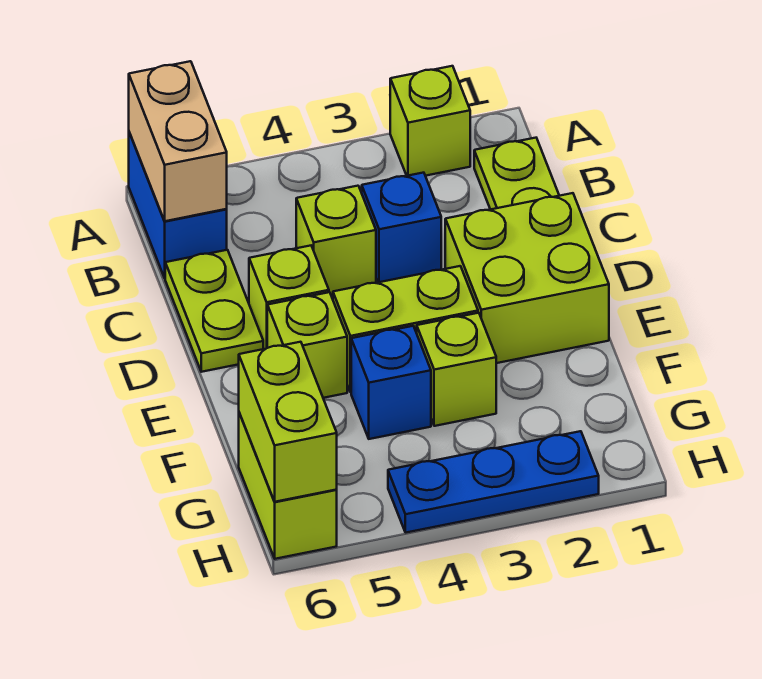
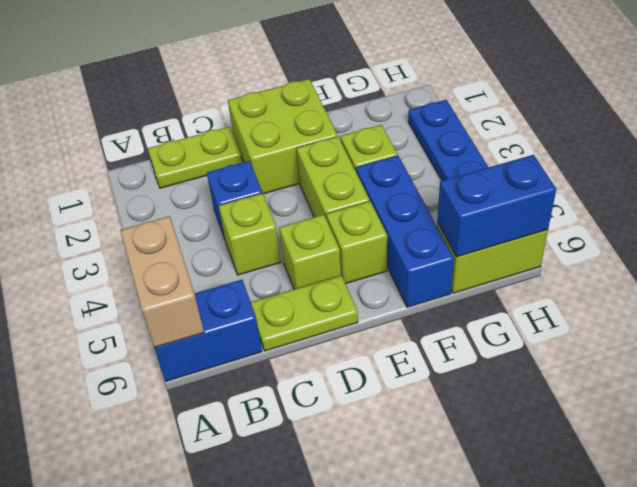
lime brick A2 level 1 -> none
tan brick A6:B6 level 2 -> tan brick A5:A6 level 2
blue brick F4 level 1 -> blue brick F4:F6 level 1
lime brick G6:H6 level 2 -> blue brick G6:H6 level 2

